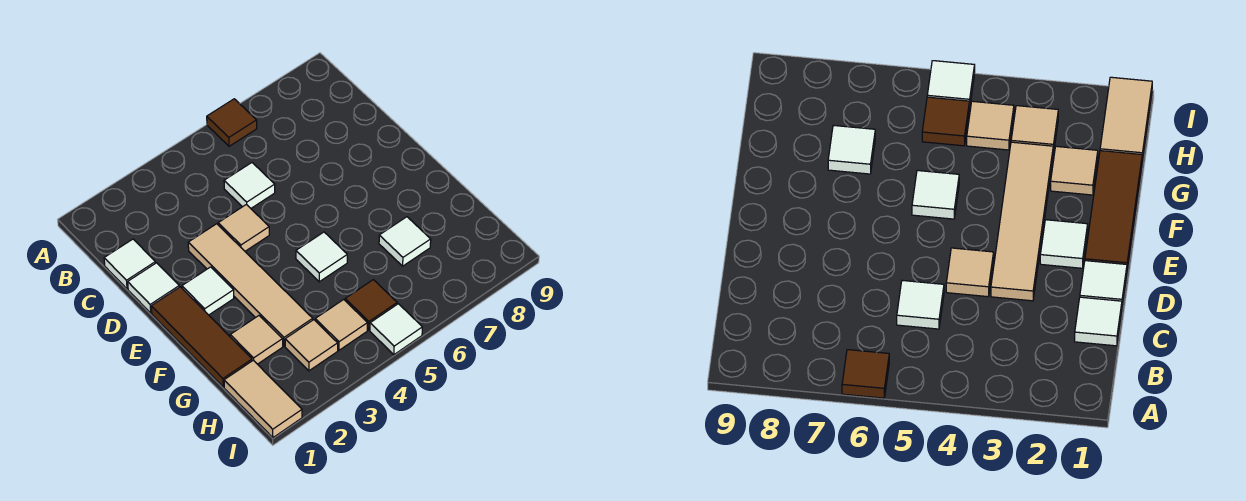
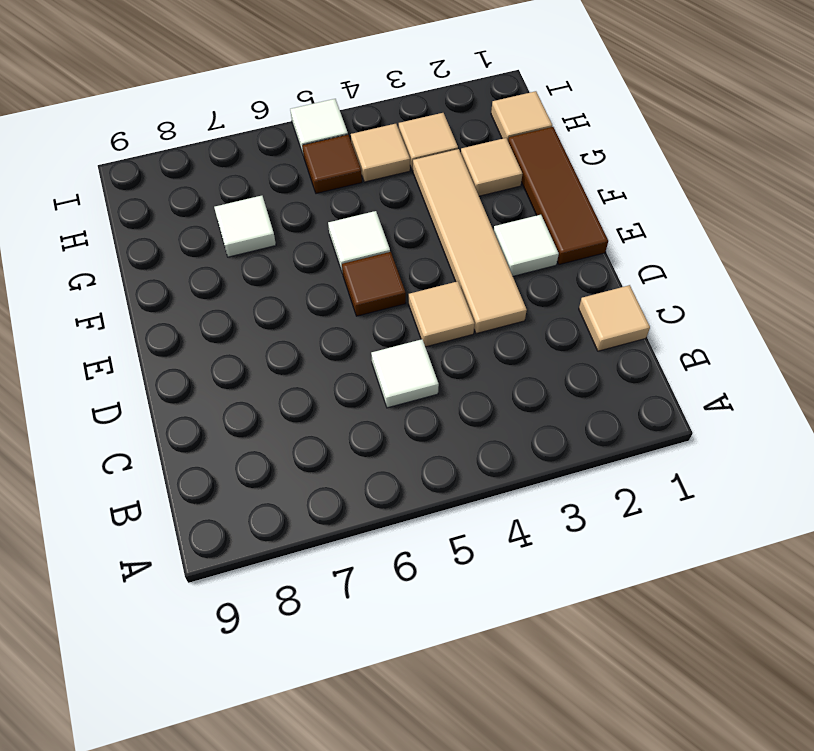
brown tile A6 level 1 -> brown tile E5 level 1
white tile C1 level 1 -> tan tile C1 level 1
white tile D1 level 1 -> none
tan tile H1:I1 level 1 -> tan tile H1 level 1

